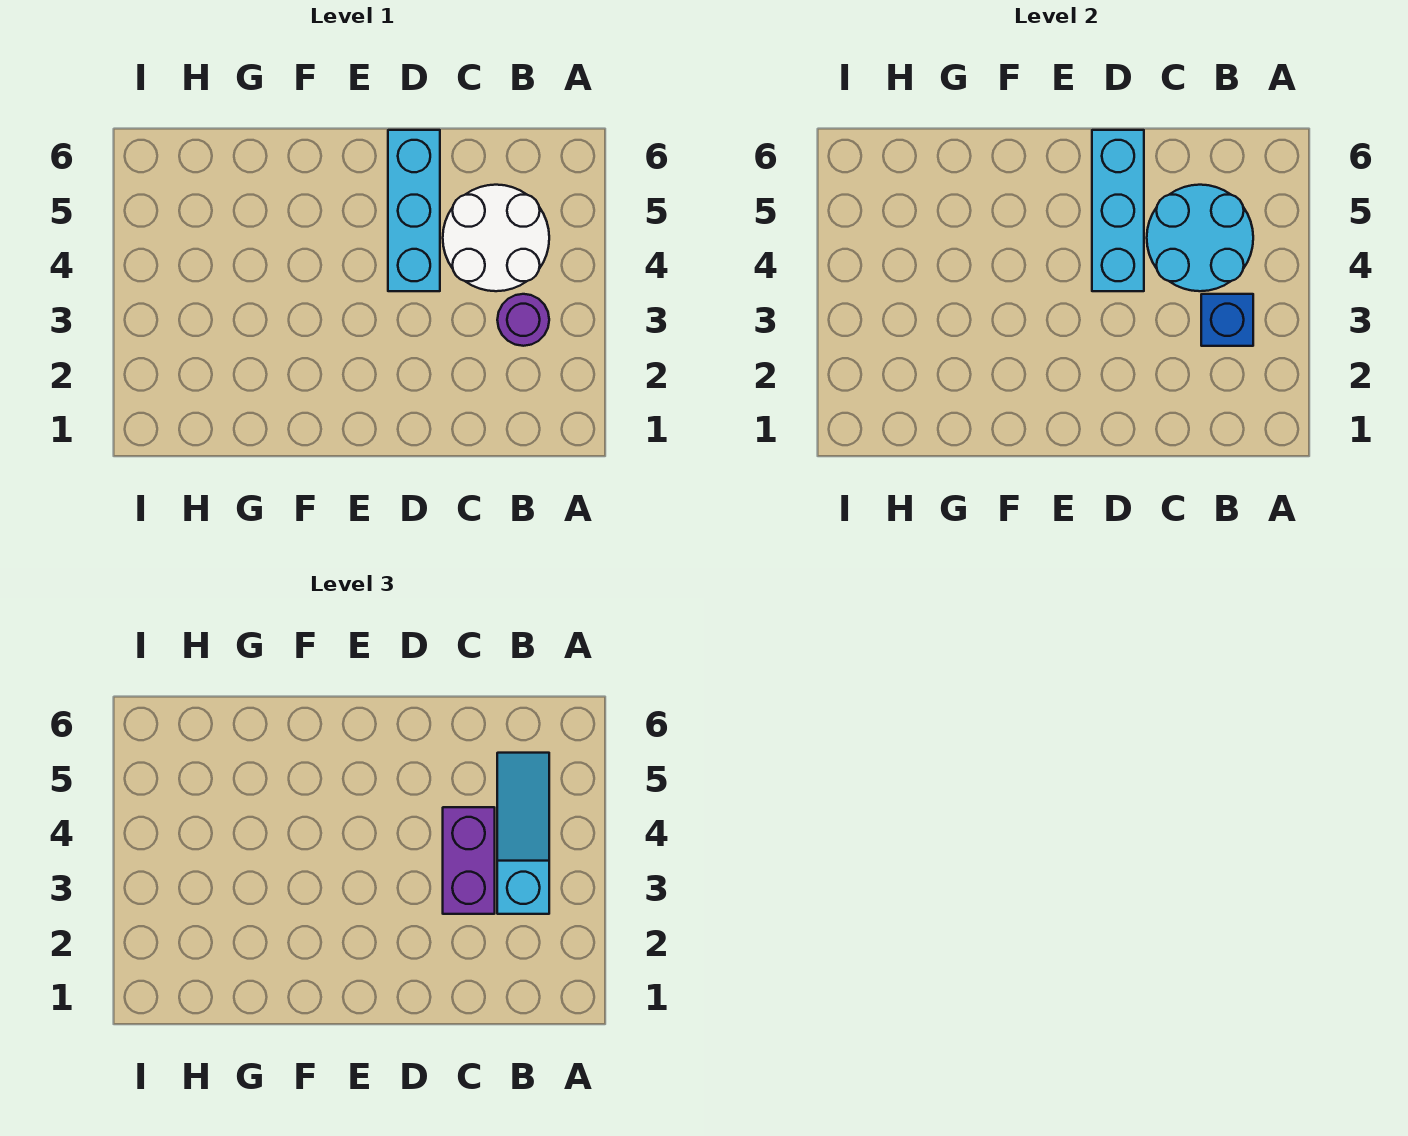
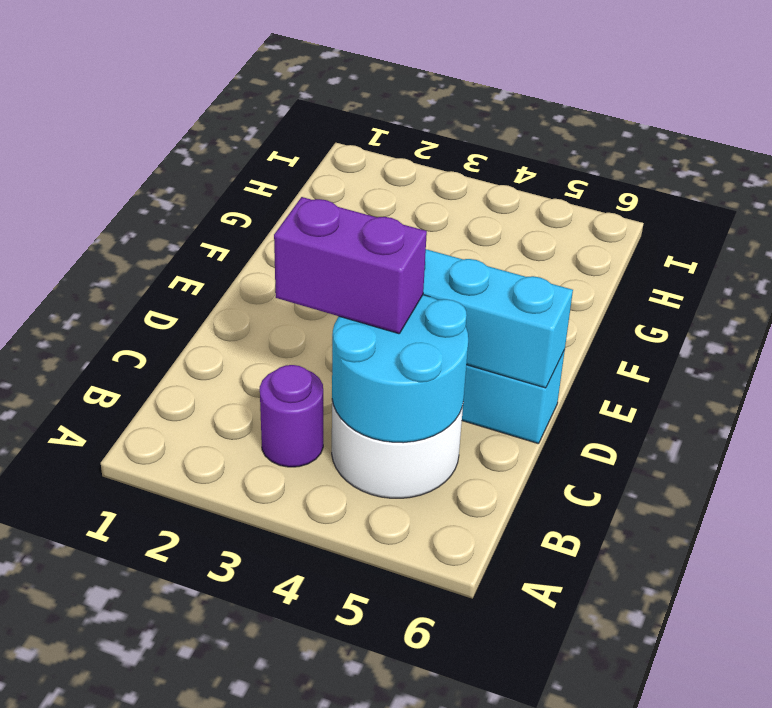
blue brick B3 level 2 -> none
cyan slope B3:B5 level 3 top 3 -> none

